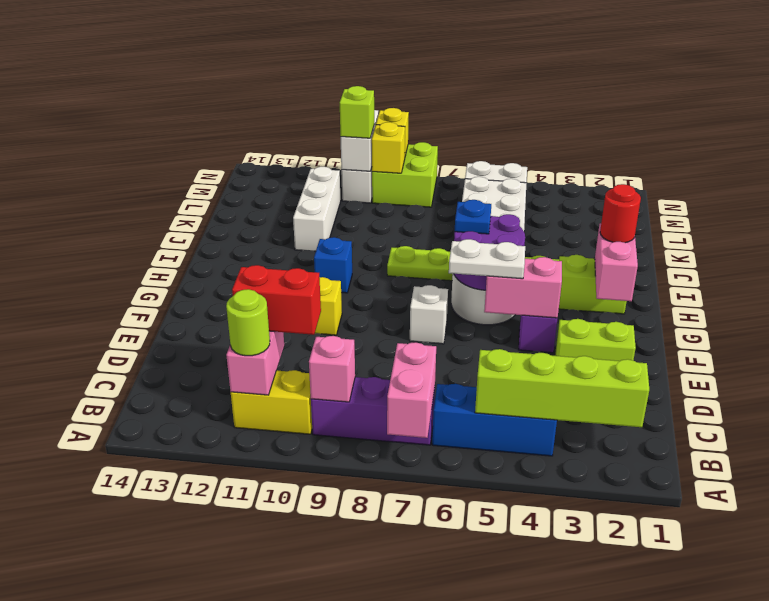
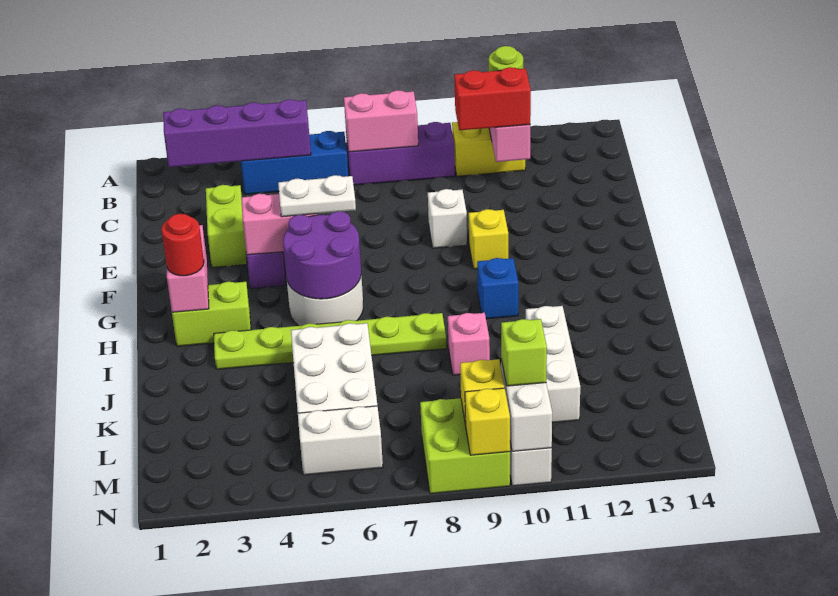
pink brick A7:B7 level 2 -> pink brick B7:B8 level 2
lime brick B2:B5 level 2 -> purple brick B2:B5 level 2
pink brick B9 level 2 -> pink brick J9 level 1
lime brick E2:E3 level 1 -> lime brick D3:E3 level 1
white brick F7 level 1 -> white brick E9 level 1
blue plate H6 level 3 -> none

